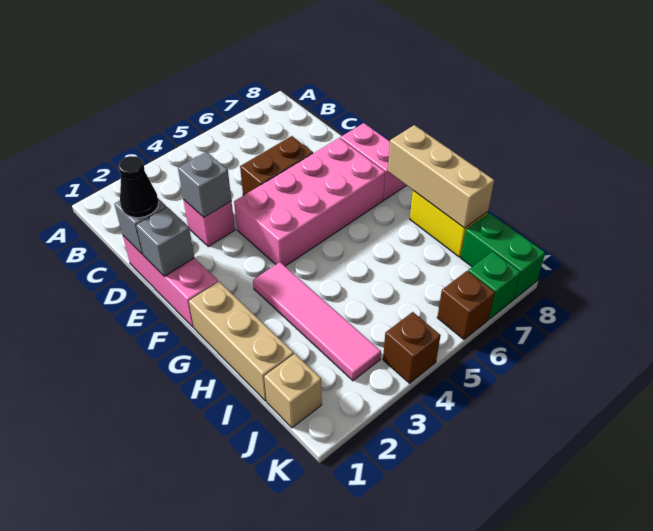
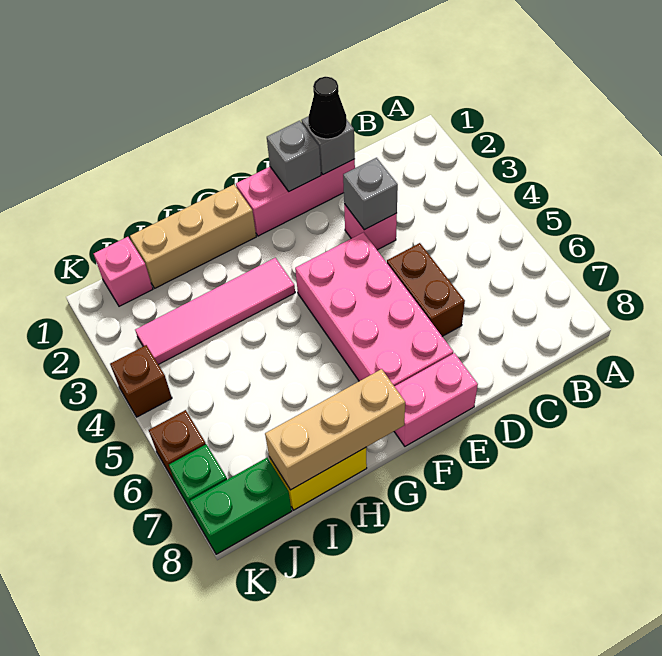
tan brick J1 level 1 -> pink brick J1 level 1

